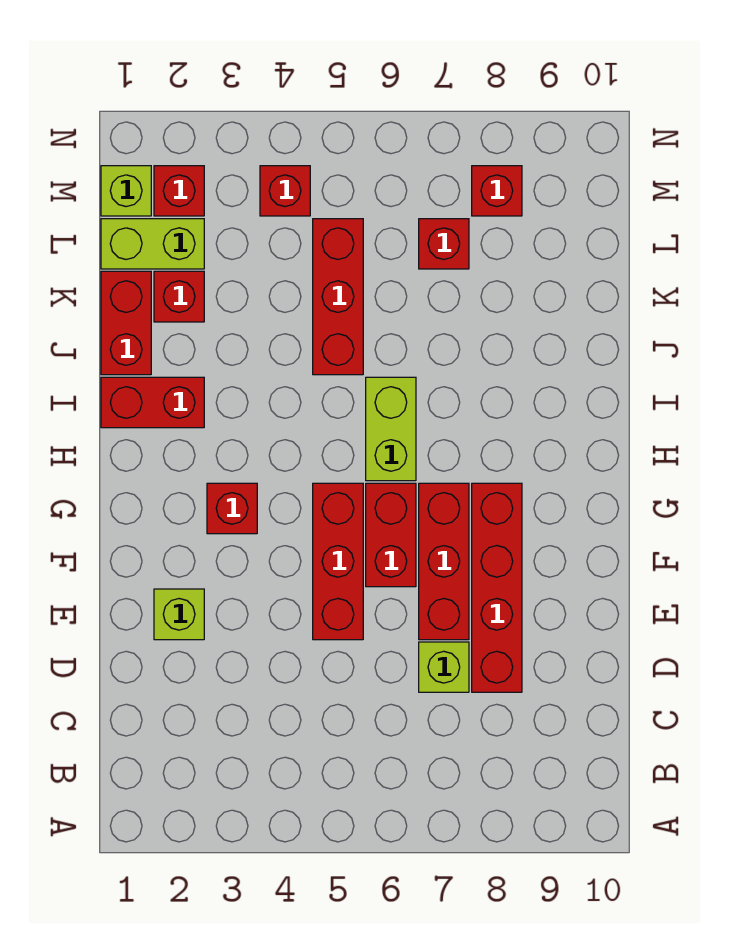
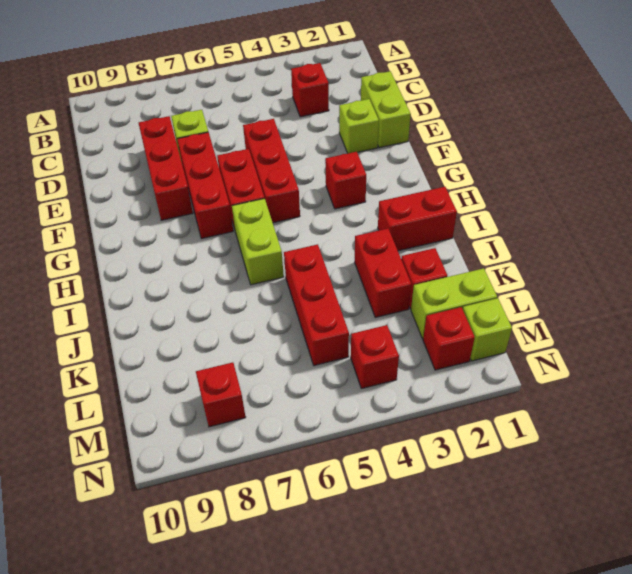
none -> lime brick D1:E1 level 1
red brick D8:G8 level 1 -> red brick D8:F8 level 1
red brick J1:K1 level 1 -> red brick J3:K3 level 1
red brick L7 level 1 -> red brick C3 level 1

